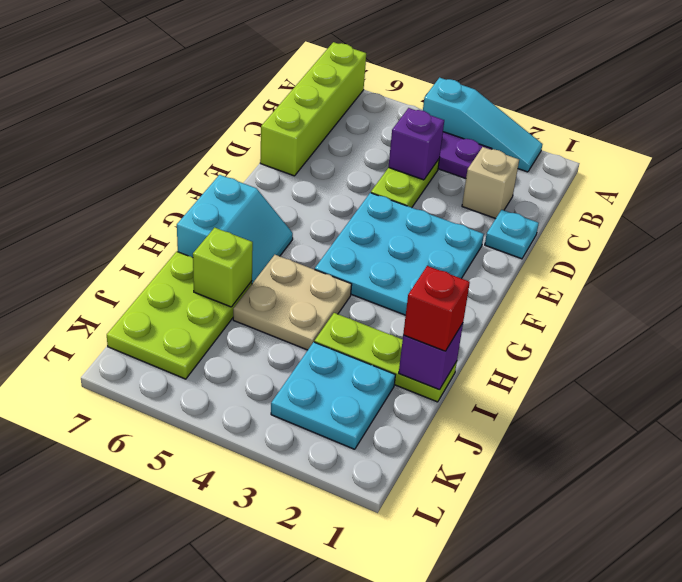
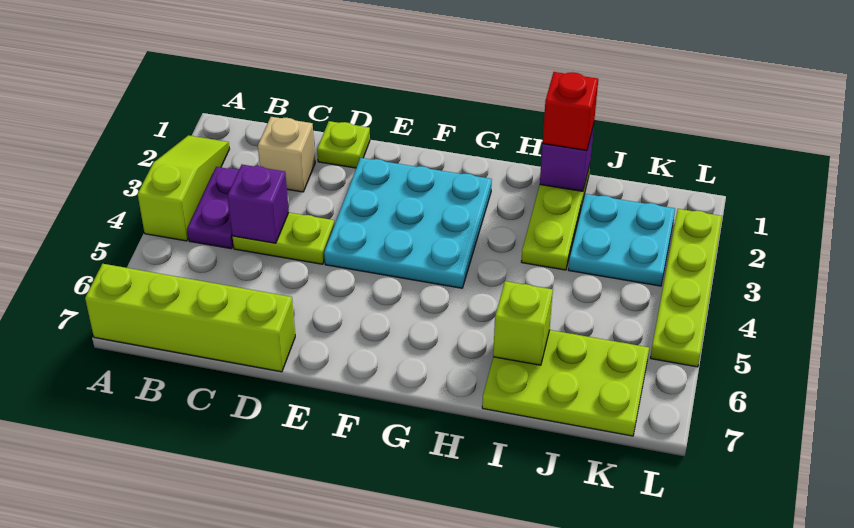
cyan slope A2:A4 level 1 top 4 -> lime slope A2:A4 level 1 top 4
cyan plate D1 level 1 -> lime plate D1 level 1
cyan slope G6:H7 level 1 top 7 -> none
tan plate H4:I5 level 1 -> none
none -> lime plate L2:L5 level 1

